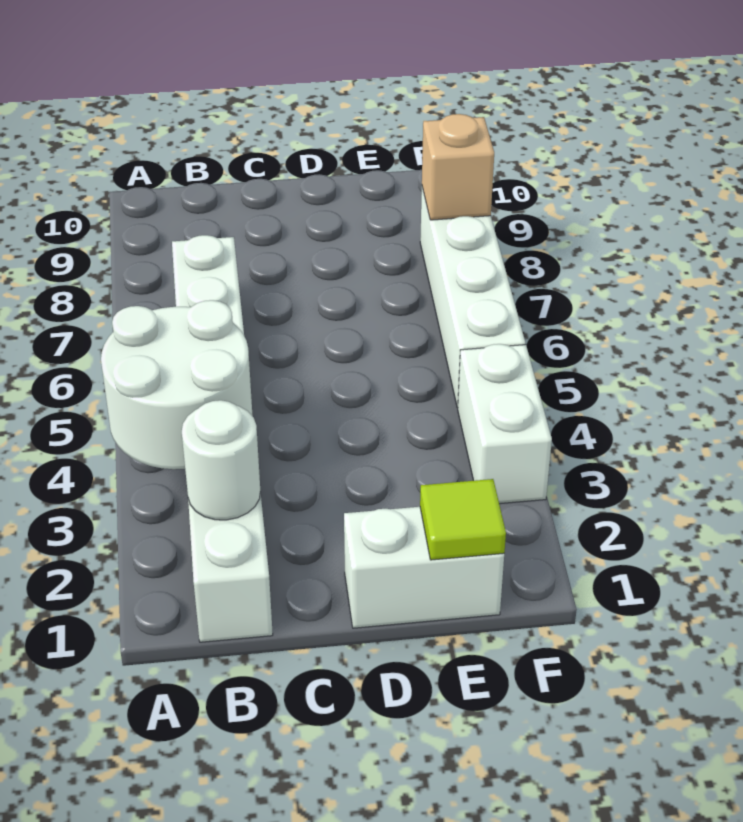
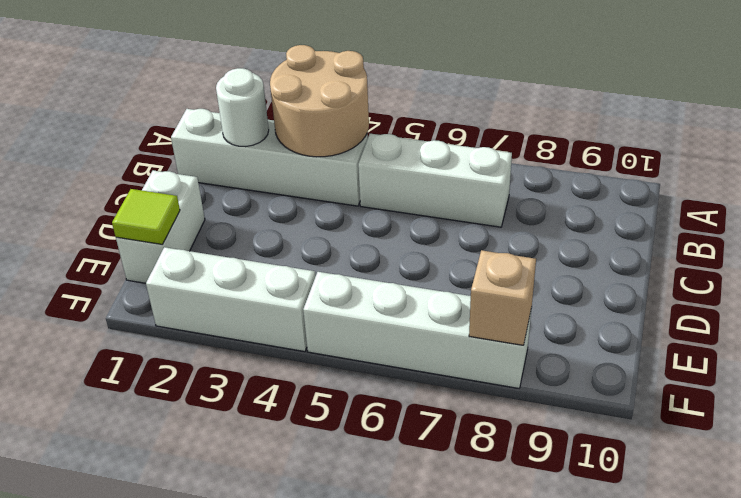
white round brick A3:B4 level 2 -> tan round brick A3:B4 level 2
white brick F3:F4 level 1 -> white brick F2:F4 level 1

